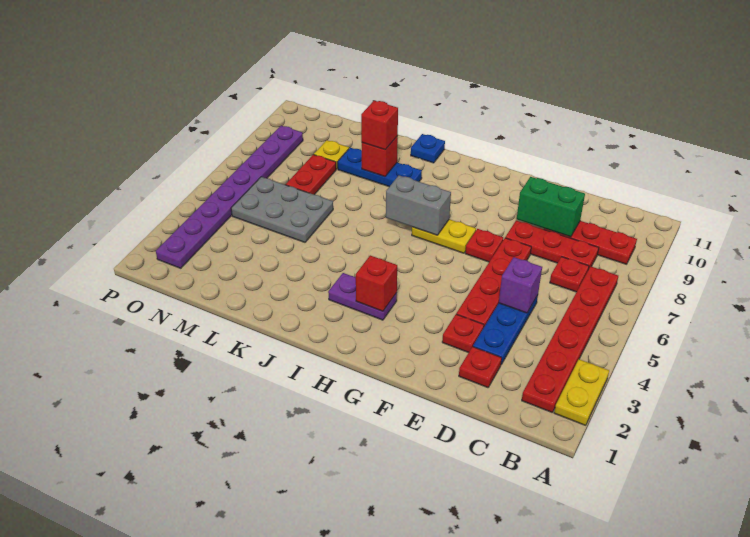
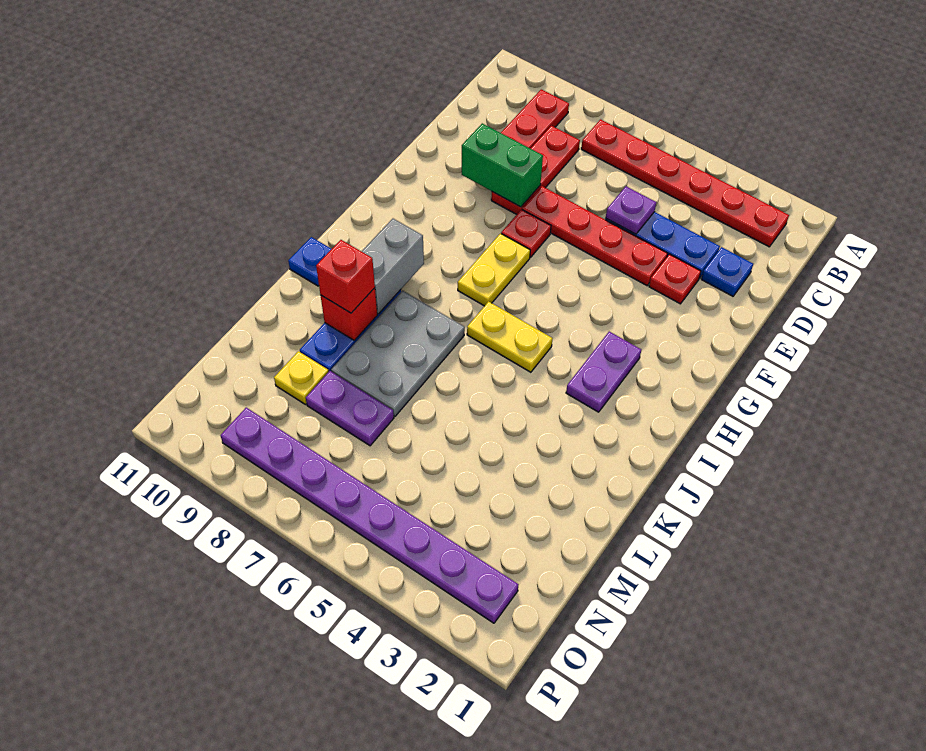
yellow plate A2:A3 level 1 -> yellow plate I5:I6 level 1
red plate C7 level 1 -> none
red plate D2 level 1 -> blue plate D2 level 1
purple brick D5 level 2 -> purple plate D5 level 2
green brick D9:E9 level 2 -> green brick E8:E9 level 2
red brick H3 level 2 -> none
grey brick H7:I7 level 2 -> grey brick I9:J9 level 2
grey plate L5:N6 level 1 -> grey plate J7:L8 level 1
red plate M7:M8 level 1 -> purple plate M7:M8 level 1

